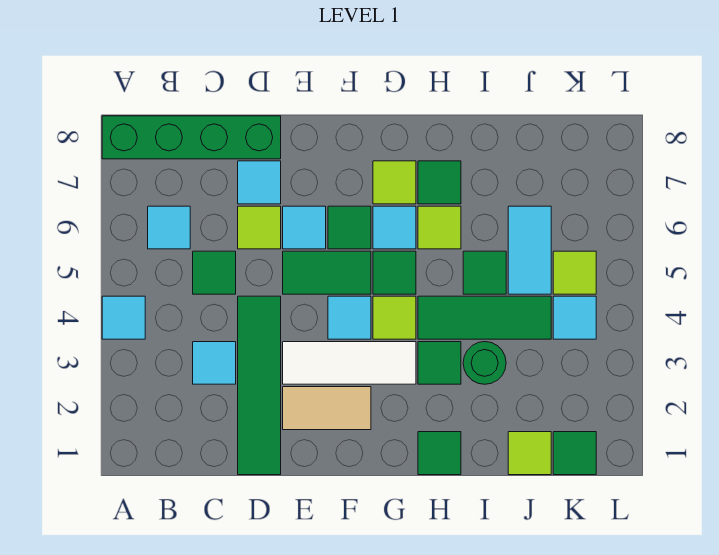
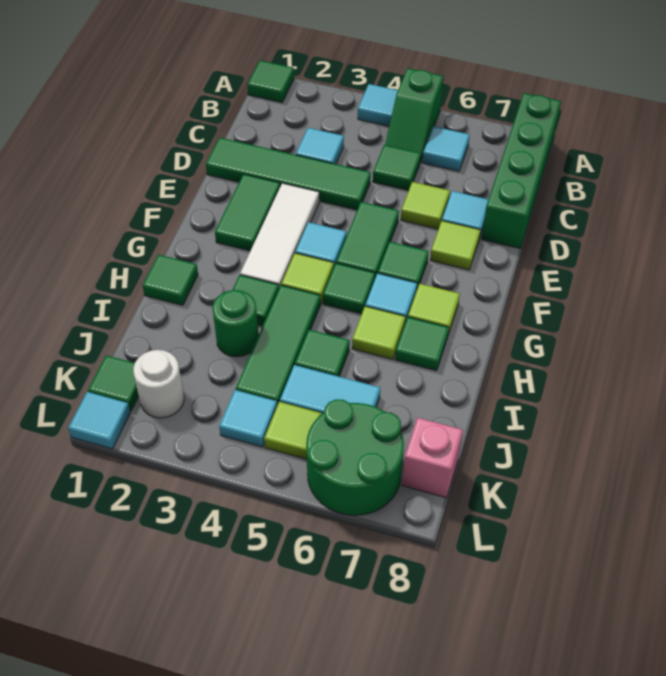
none -> green tile A1 level 1
none -> green slope A5:B5 level 1 top A
tan tile E2:F2 level 1 -> green tile E2:F2 level 1
cyan tile E6 level 1 -> cyan tile L1 level 1
lime tile J1 level 1 -> lime tile E7 level 1
none -> white round brick K2 level 1
none -> green round brick K6:L7 level 1
none -> pink brick K8 level 1

